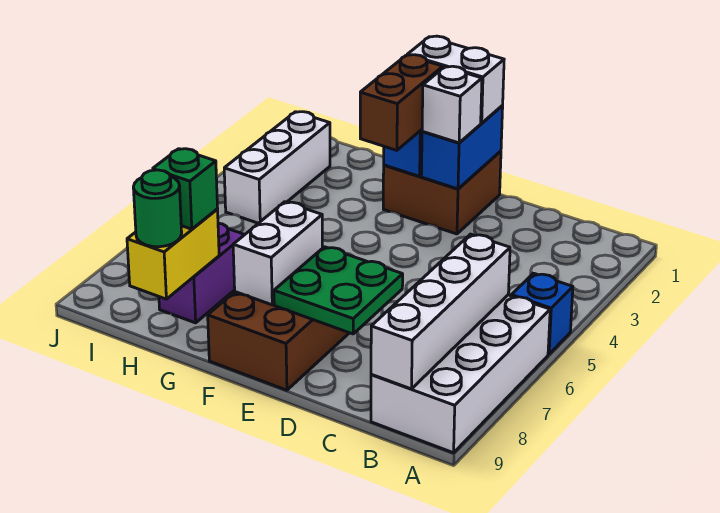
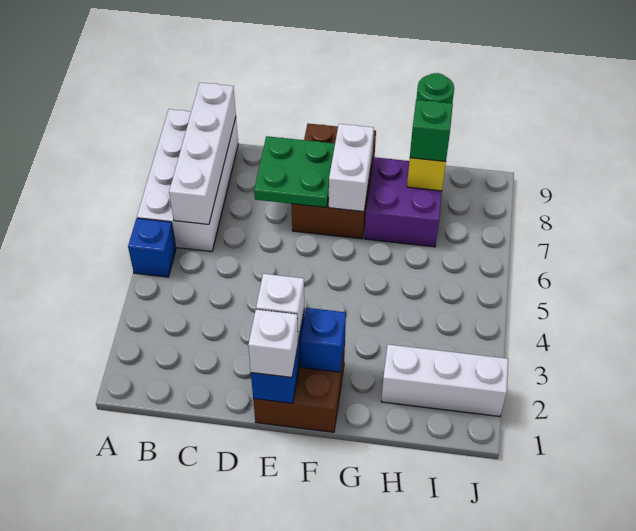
white brick E1:F1 level 3 -> white brick E1 level 3
brown brick F2:F3 level 3 -> none
purple brick H7:H8 level 1 -> purple brick G7:H8 level 1
white brick I2:I4 level 1 -> white brick H2:J2 level 1

